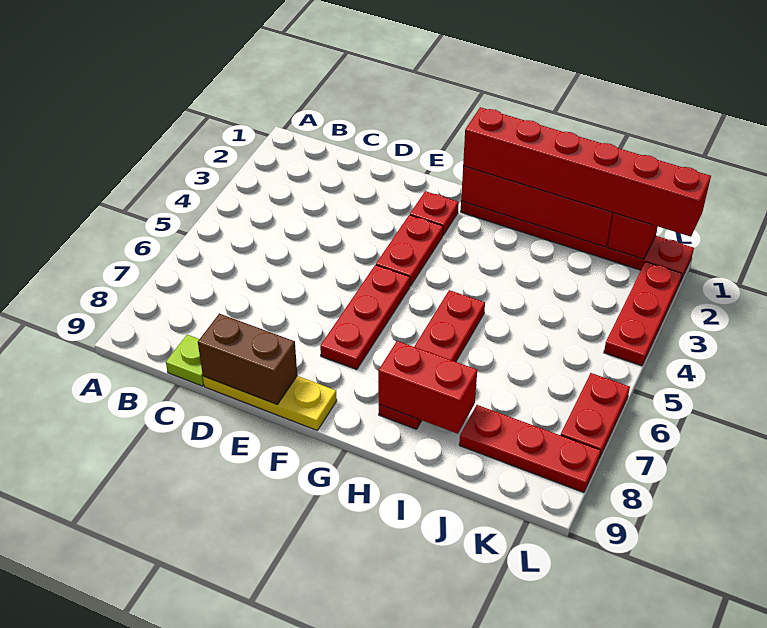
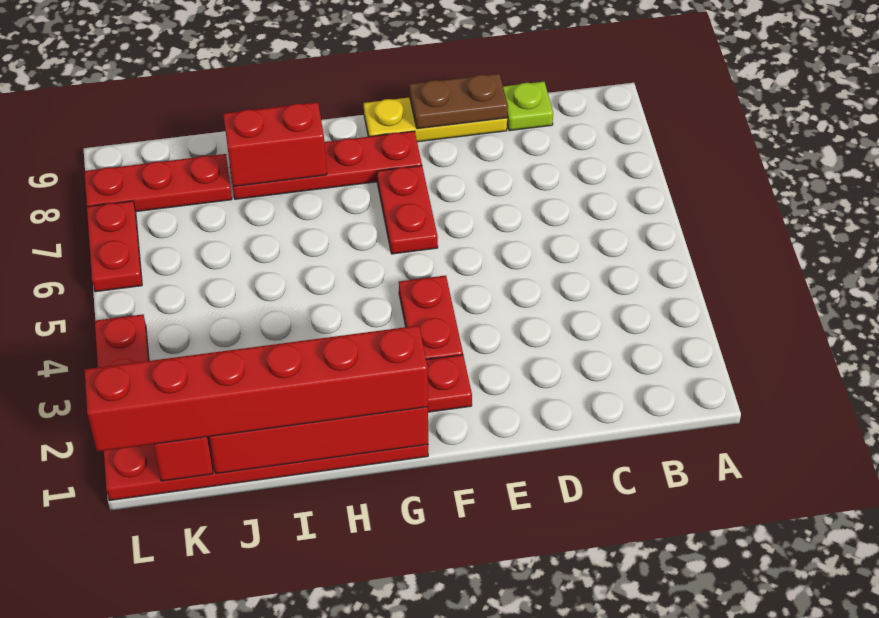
brown brick D9:E9 level 2 -> brown plate D9:E9 level 2
red plate F5:F7 level 1 -> red plate F6:F7 level 1
red plate H5:H8 level 1 -> red plate F8:I8 level 1

